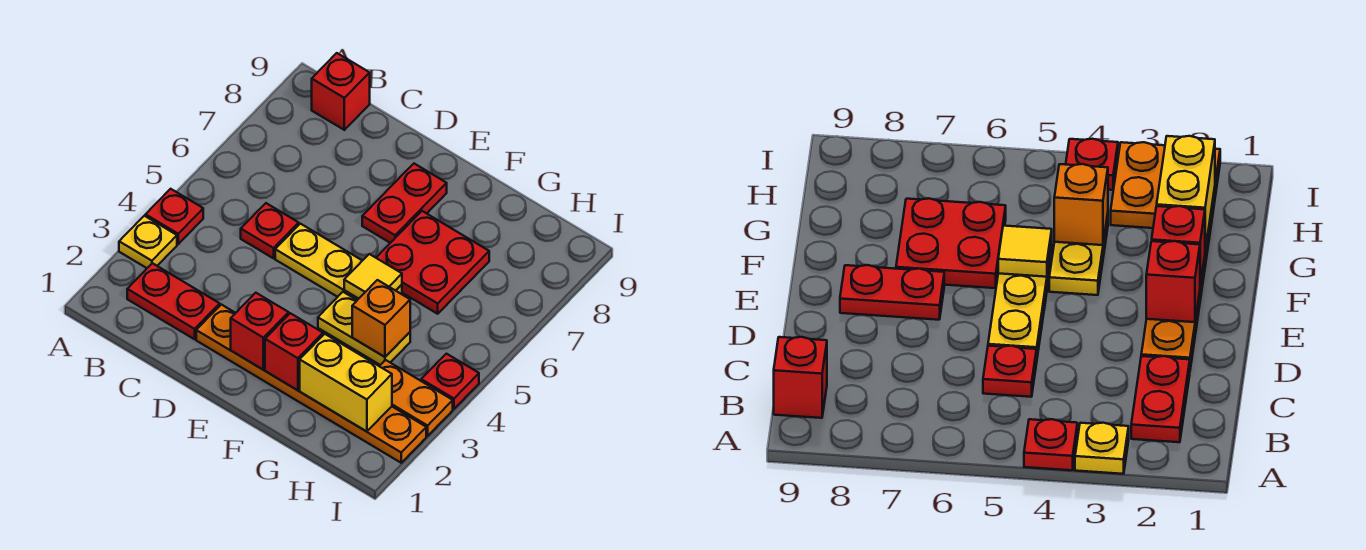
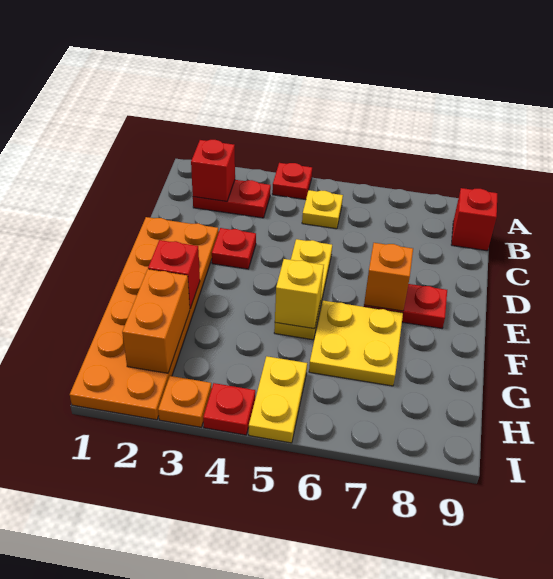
yellow plate A3 level 1 -> yellow plate B5 level 1
red plate B2:C2 level 1 -> red plate B2:B3 level 1
red plate C5 level 1 -> red plate D3 level 1
orange plate D2:I2 level 1 -> orange plate D1:I2 level 1
red brick E2 level 2 -> red brick B2 level 2
yellow plate F4:G4 level 1 -> yellow plate H5:I5 level 1
yellow tile F5 level 2 -> yellow brick F5 level 2
red plate F6:G7 level 1 -> yellow plate F6:G7 level 1
yellow brick G2:H2 level 2 -> orange brick G2:H2 level 2
orange brick G4 level 2 -> orange brick E7 level 2
orange plate H3:I3 level 1 -> orange plate I3 level 1

